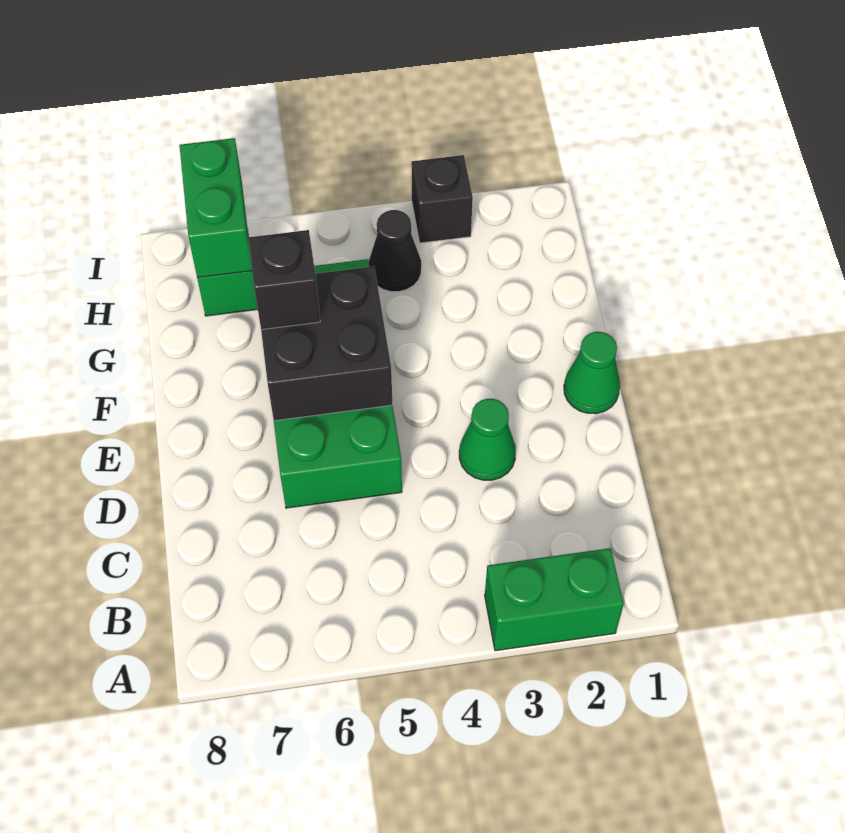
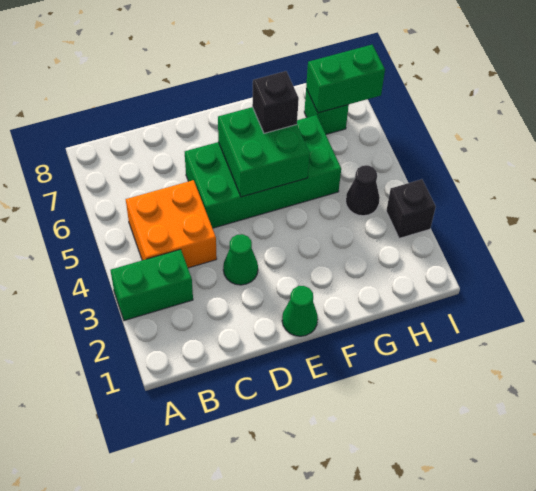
green brick A2:A3 level 1 -> green brick A3:B3 level 1
none -> orange brick B4:C5 level 1
black brick E5:F6 level 2 -> green brick E5:F6 level 2

